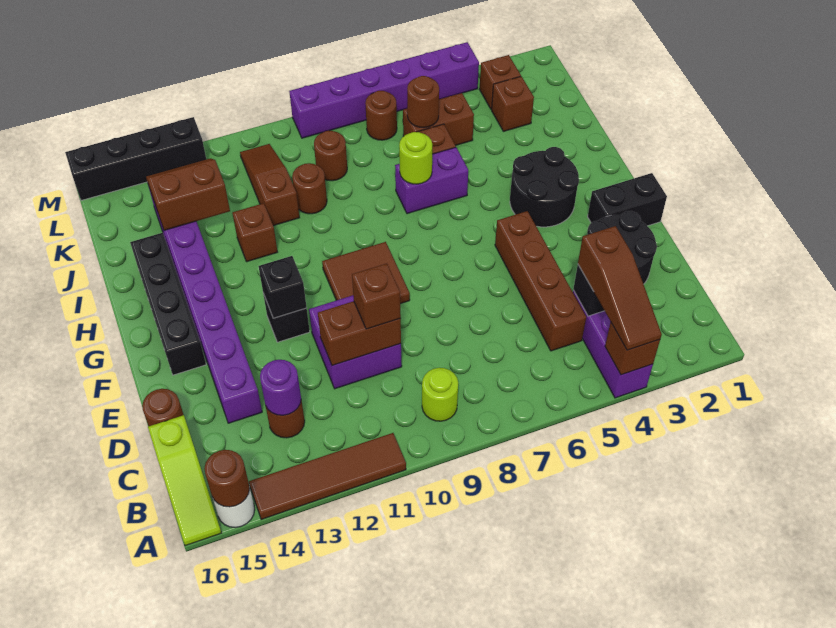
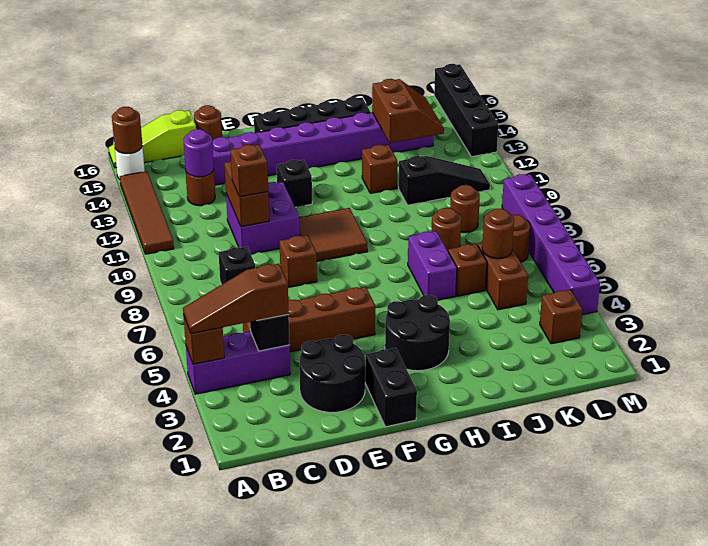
lime round brick B9 level 1 -> none
black brick F12 level 2 -> black brick C8 level 1
lime round brick I7 level 2 -> none
brown round brick J10 level 1 -> brown round brick J8 level 1
brown slope J11:L11 level 1 top J -> black slope J11:L11 level 1 top J
brown brick K3 level 1 -> brown brick E8 level 1

